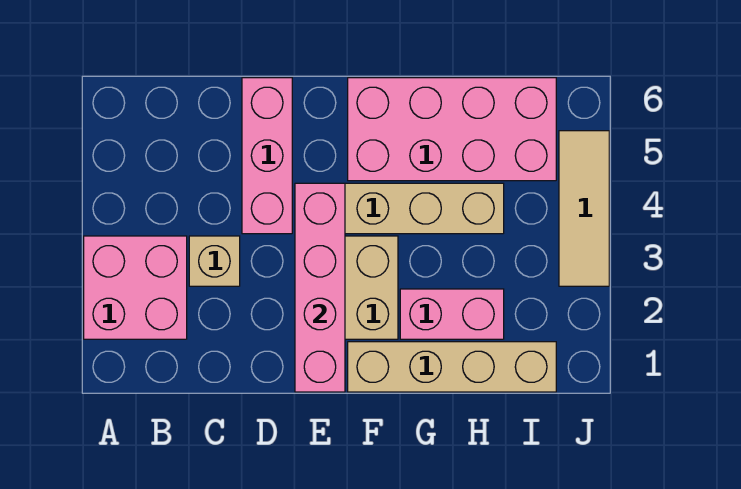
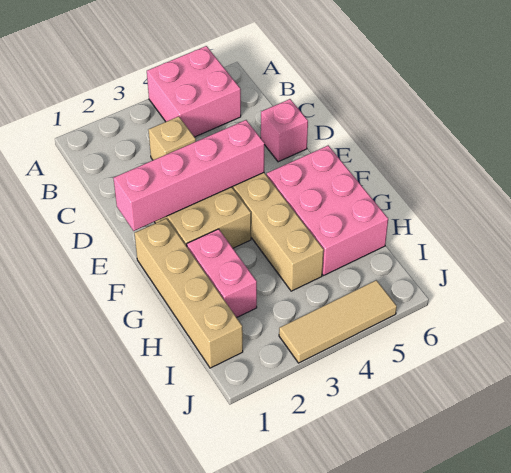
pink brick A2:B3 level 1 -> pink brick A4:B5 level 1
pink brick D4:D6 level 1 -> pink brick D6 level 1
pink brick F5:I6 level 1 -> pink brick F5:H6 level 1

